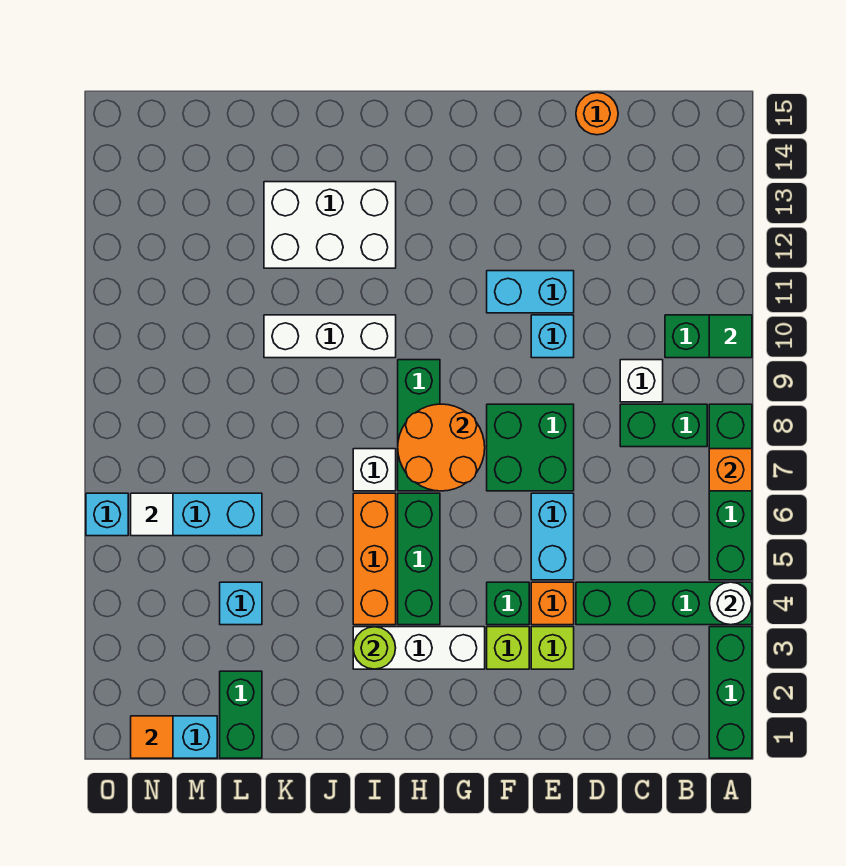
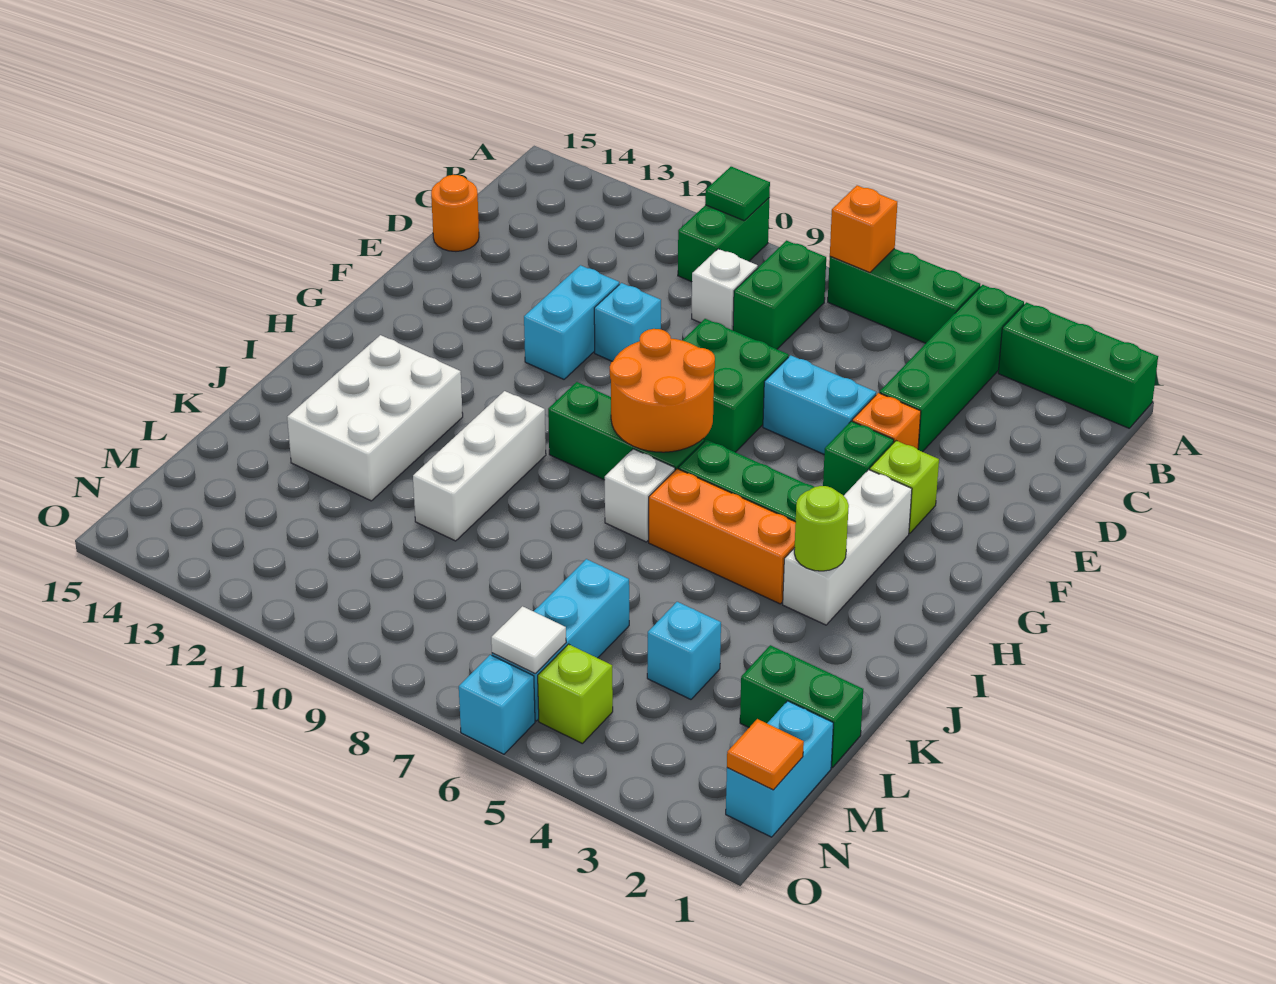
white round brick A4 level 2 -> none
green brick A5:A8 level 1 -> green brick A5:A7 level 1
lime brick E3 level 1 -> lime brick N5 level 1

